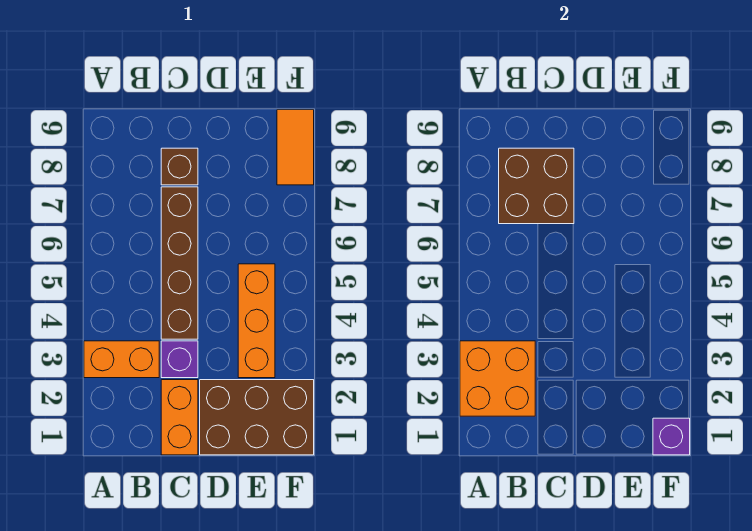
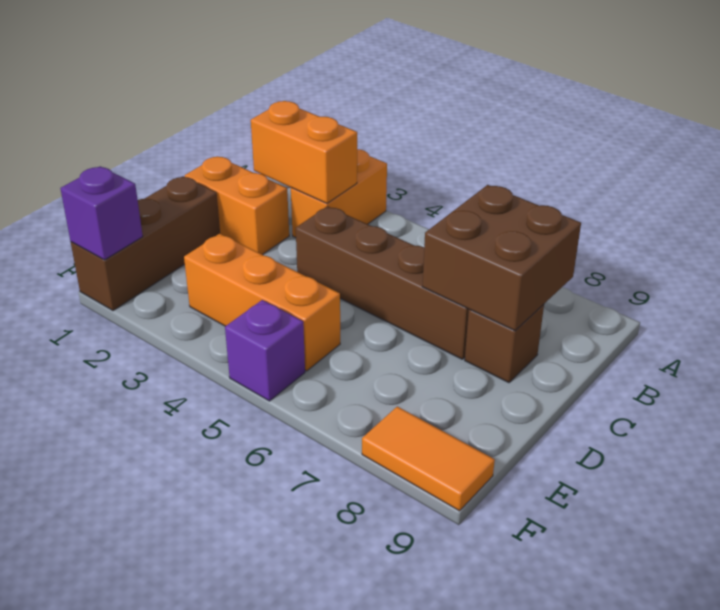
orange brick A2:B3 level 2 -> orange brick B2:B3 level 2
purple brick C3 level 1 -> purple brick F5 level 1
brown brick D1:F2 level 1 -> brown brick D1:F1 level 1

